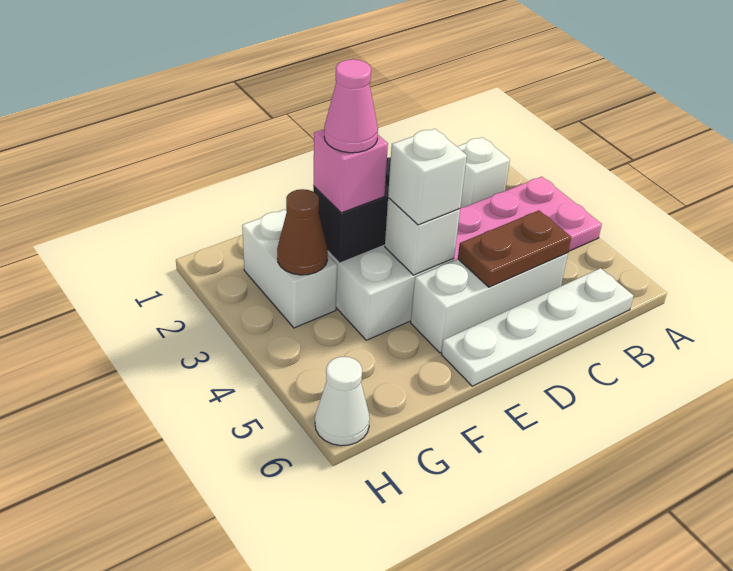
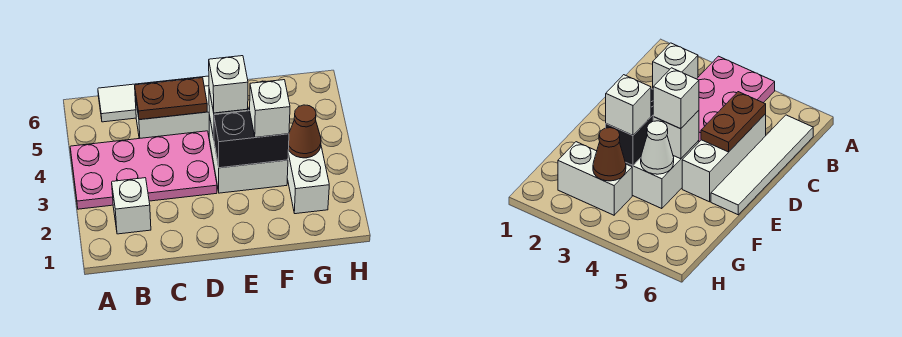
white plate B6:E6 level 1 -> white tile B6:E6 level 1
pink brick F3 level 3 -> white brick F3 level 3
pink cone F3 level 4 -> none
white cone H6 level 1 -> white cone F4 level 2

